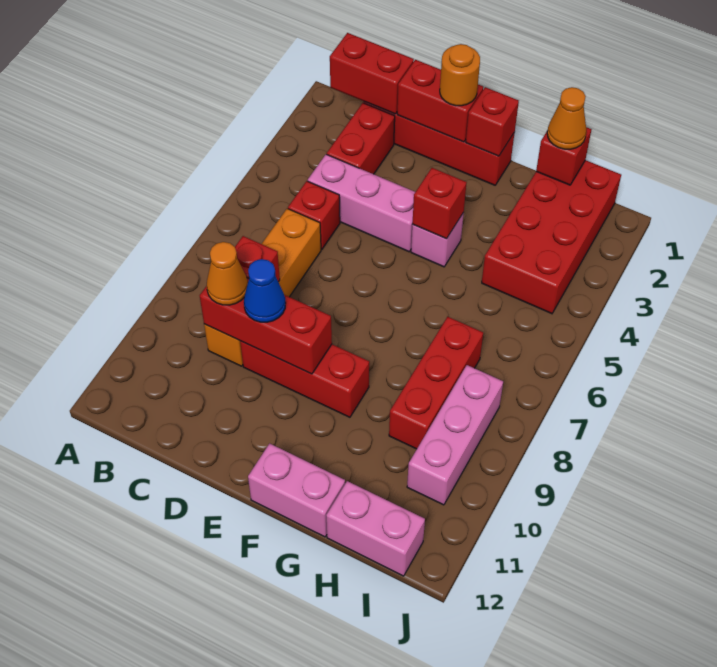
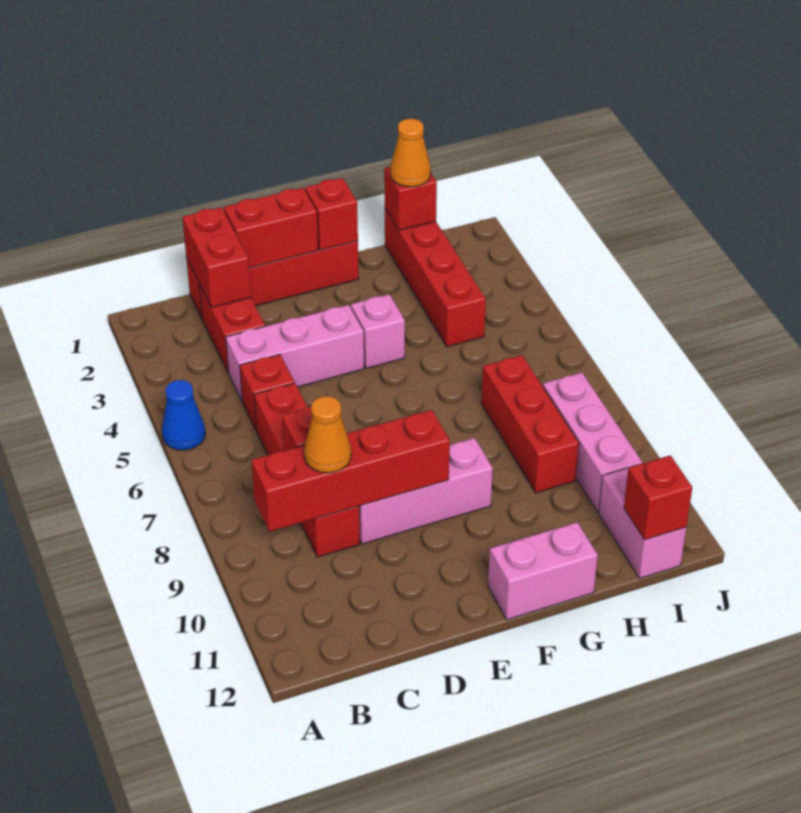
red brick B1:C1 level 2 -> red brick C1:C2 level 2
orange brick C6:C9 level 1 -> red brick C6:C9 level 1
red brick C9:E9 level 2 -> red brick B9:E9 level 2
red brick D9:F9 level 1 -> pink brick D9:F9 level 1
blue cone D9 level 3 -> blue cone A5 level 1
orange round brick E1 level 3 -> none
red brick F4 level 2 -> red brick I12 level 2
red brick H1:I4 level 1 -> red brick H1:H4 level 1
pink brick H12:I12 level 1 -> pink brick I11:I12 level 1

